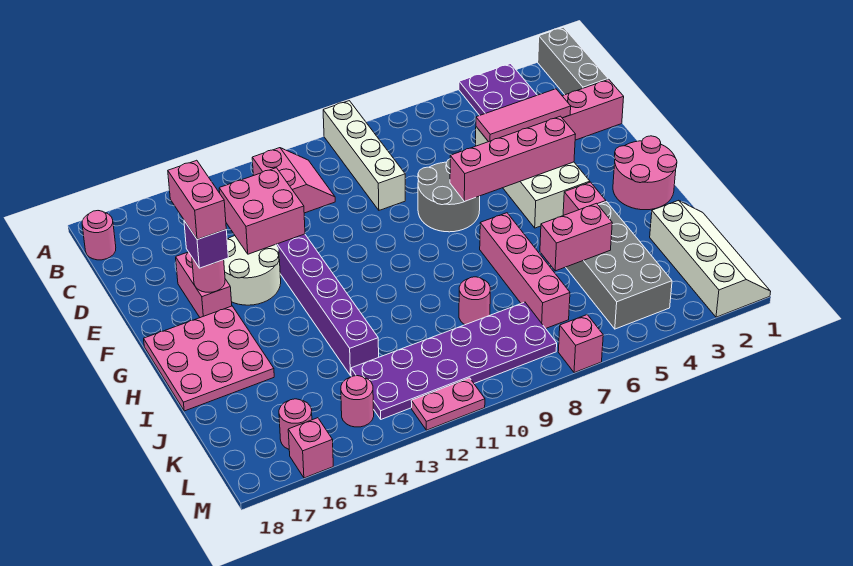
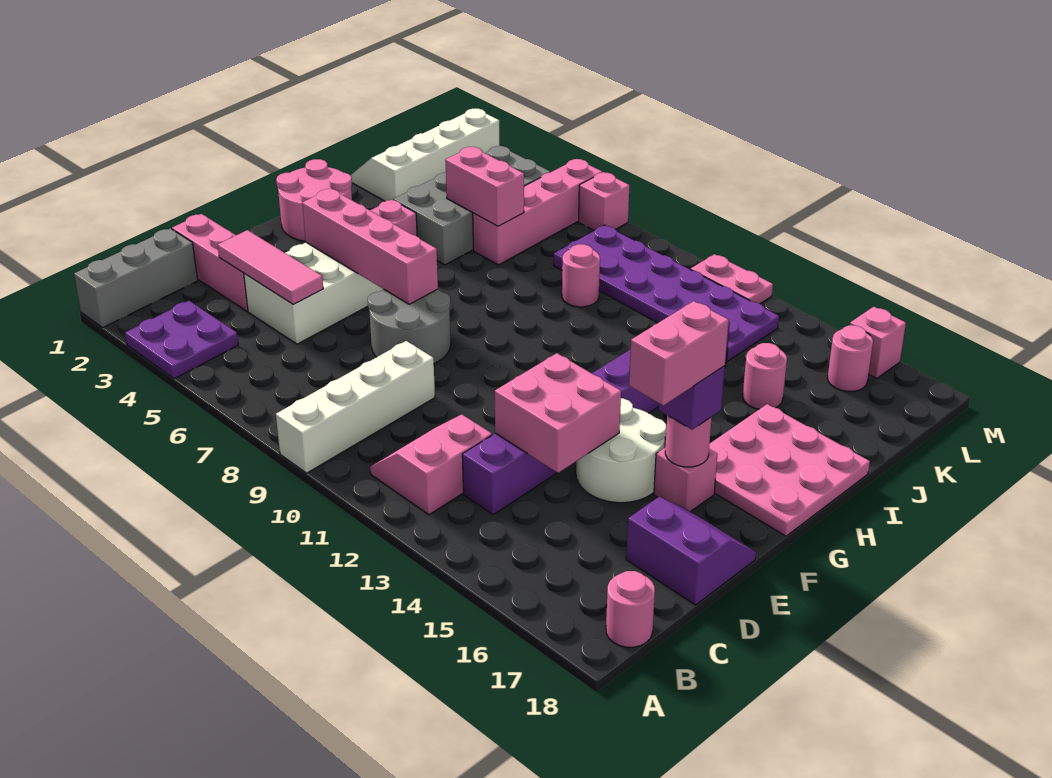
none -> purple slope D17:E18 level 1 top D
pink brick E16:F16 level 1 -> pink brick F16 level 1
pink brick H7:K7 level 1 -> pink brick J6:M6 level 1
pink round brick L14 level 1 -> pink round brick J15 level 1

